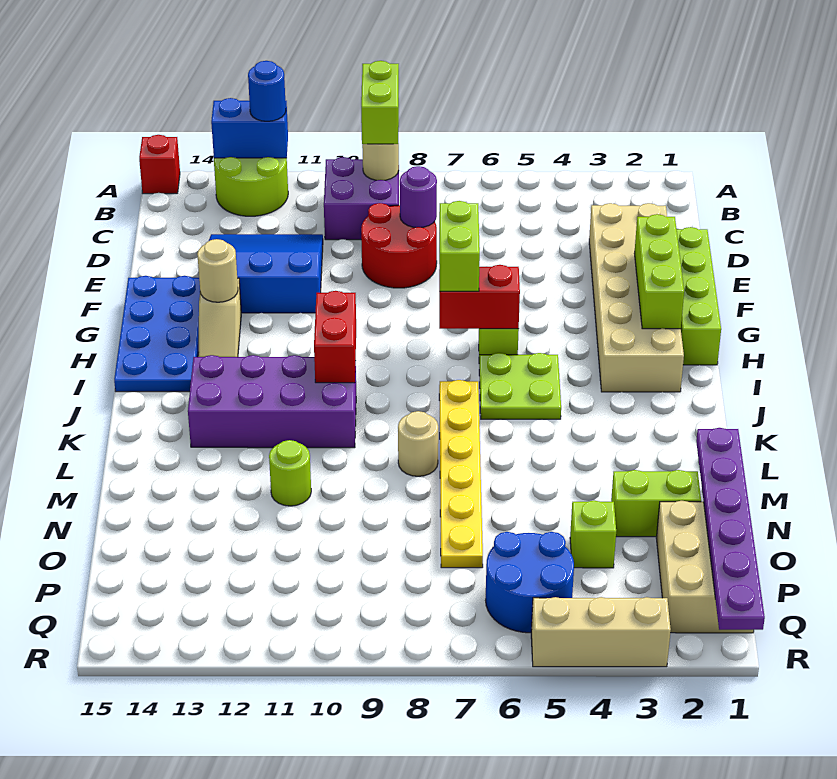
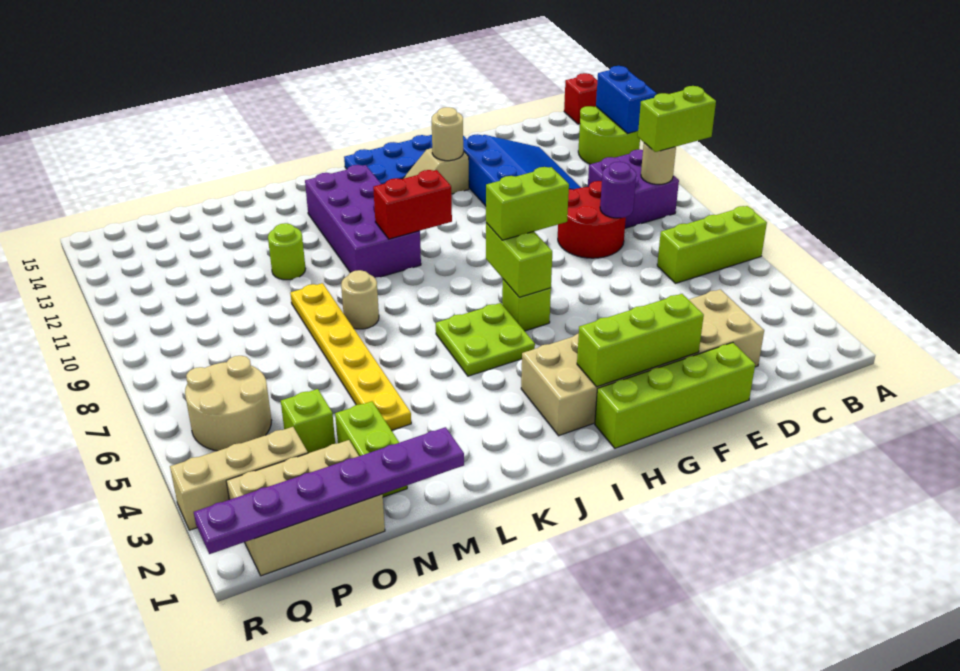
none -> lime brick A6:C6 level 1
blue round brick A12 level 3 -> none
red brick H6:H7 level 2 -> lime brick H6:H7 level 2
yellow plate J7:O7 level 1 -> yellow plate M4:M9 level 1
blue round brick P5:Q6 level 1 -> tan round brick P5:Q6 level 1
tan brick R3:R5 level 1 -> tan brick P3:R3 level 1

